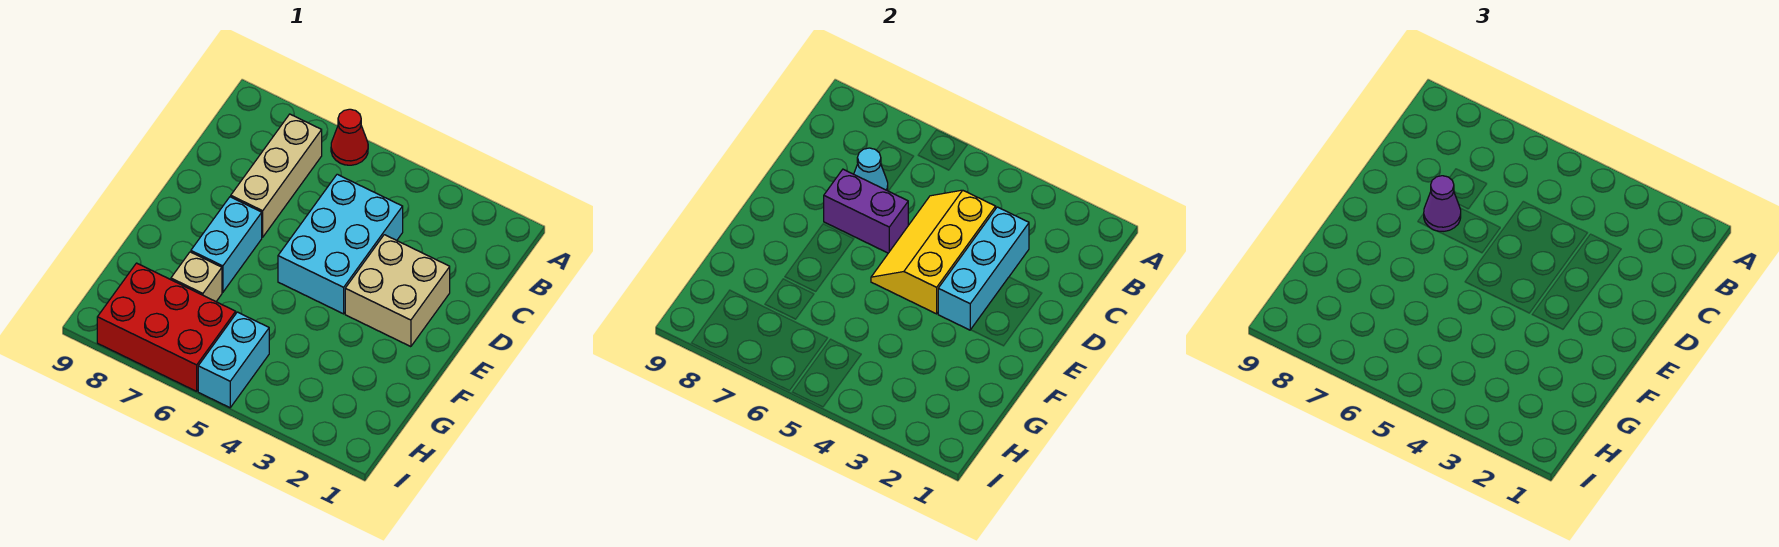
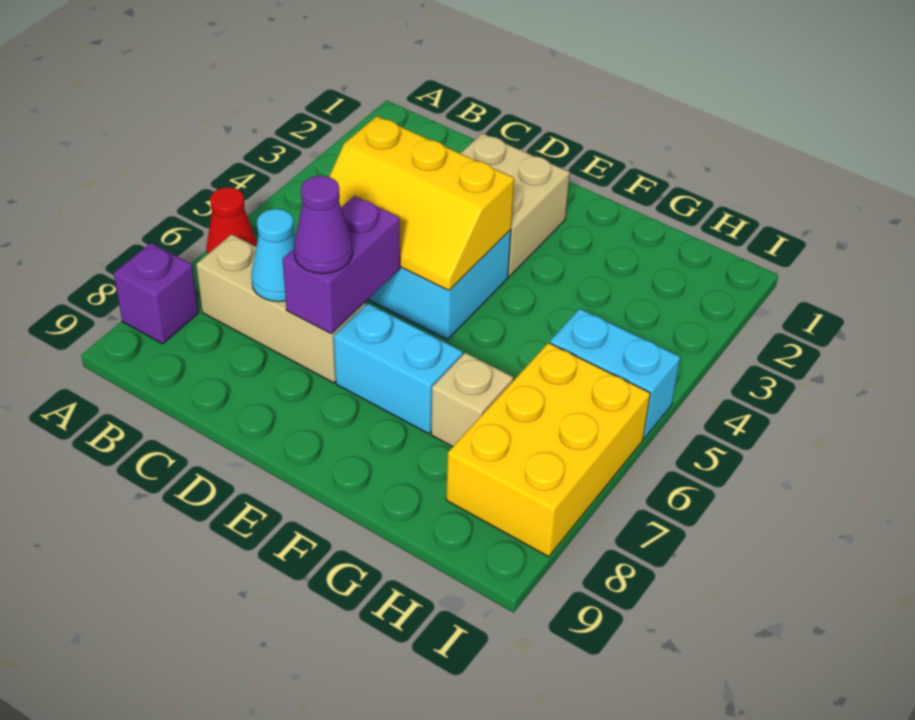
none -> purple brick A8 level 1
cyan brick C3:E3 level 2 -> none
red brick H6:I8 level 1 -> yellow brick H6:I8 level 1

